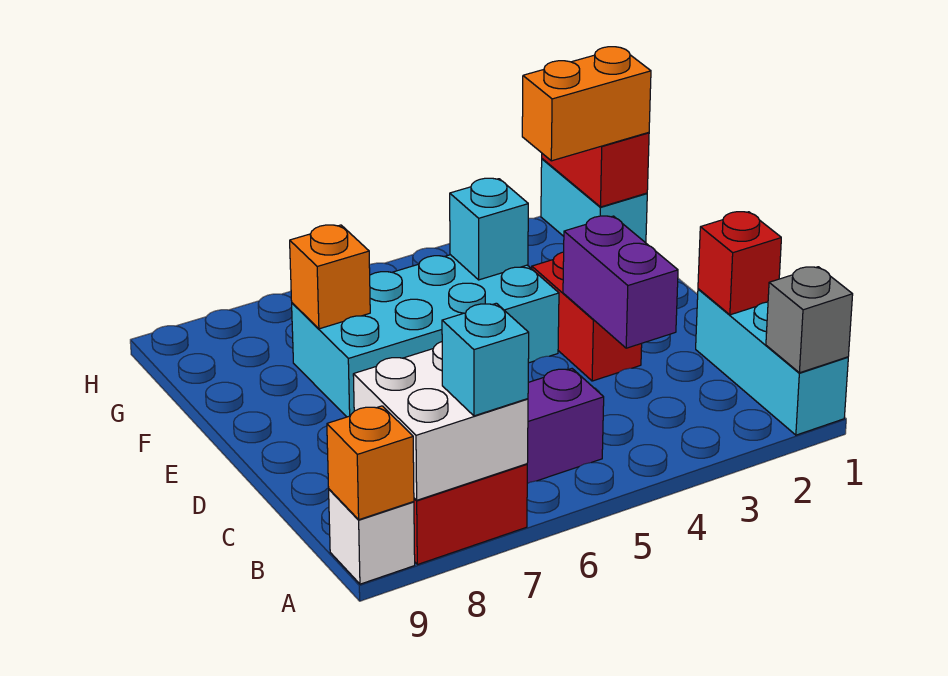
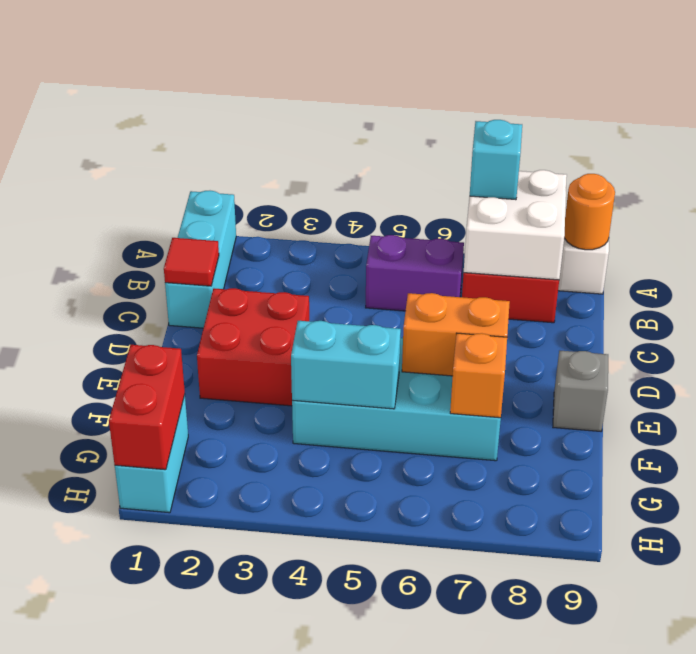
grey brick A1 level 2 -> grey brick E9 level 1
orange brick A9 level 2 -> orange round brick A9 level 2
red brick C1 level 2 -> red tile C1 level 2
purple brick C3:D3 level 2 -> none
red brick D3:E3 level 1 -> red brick D2:E3 level 1
cyan brick F4 level 2 -> cyan brick F4:F5 level 2
orange brick G1:G2 level 3 -> orange brick E6:E7 level 2

